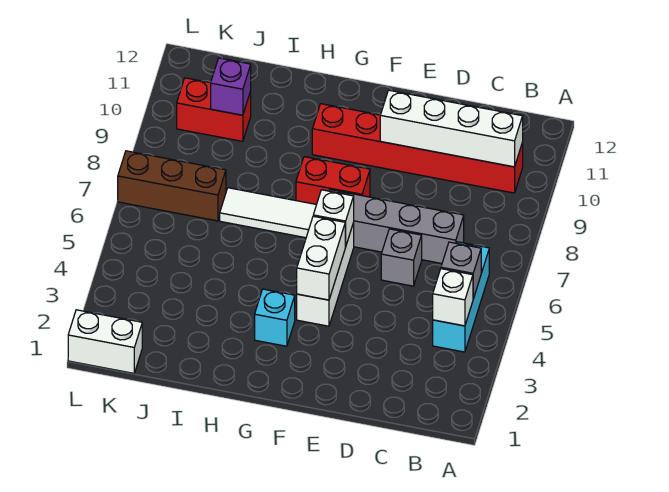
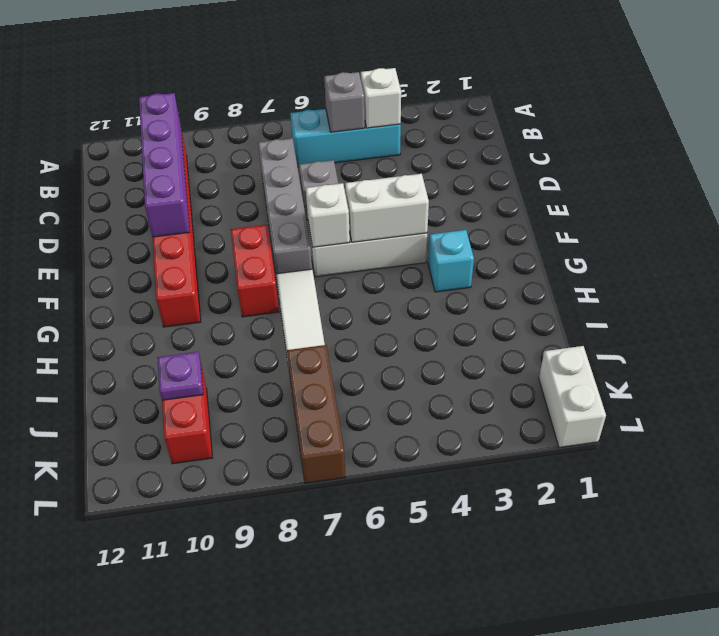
white brick B10:E10 level 2 -> purple brick B10:E10 level 2
purple brick J10 level 2 -> purple plate J10 level 2

